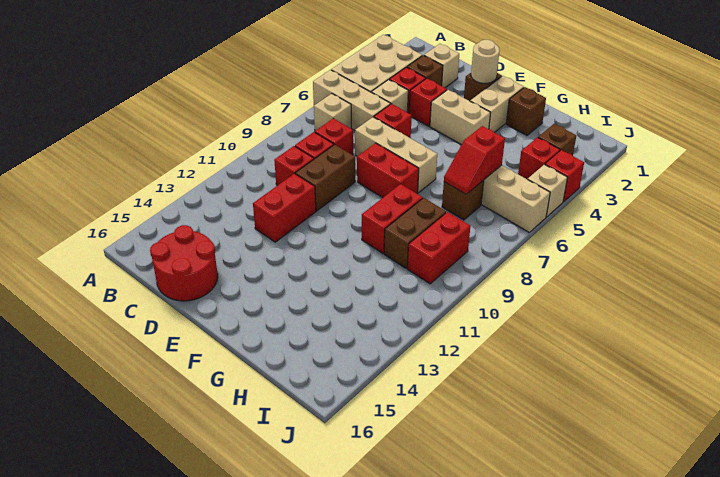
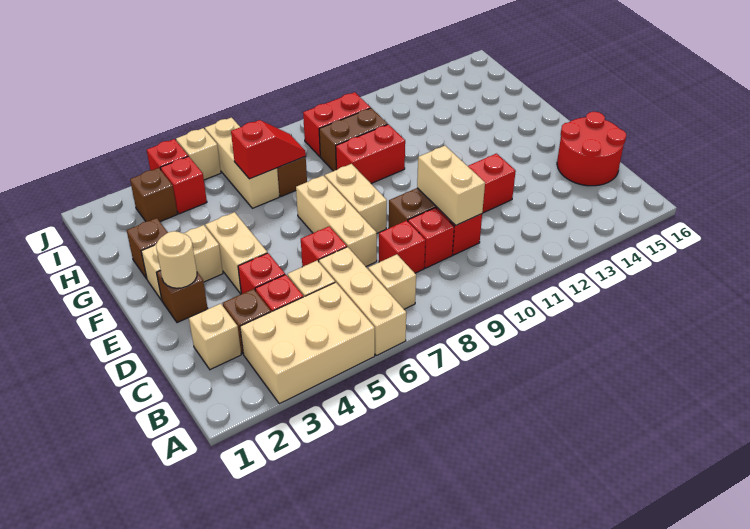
none -> tan brick C10:D10 level 2
red brick E8:F8 level 1 -> tan brick E8:F8 level 1

